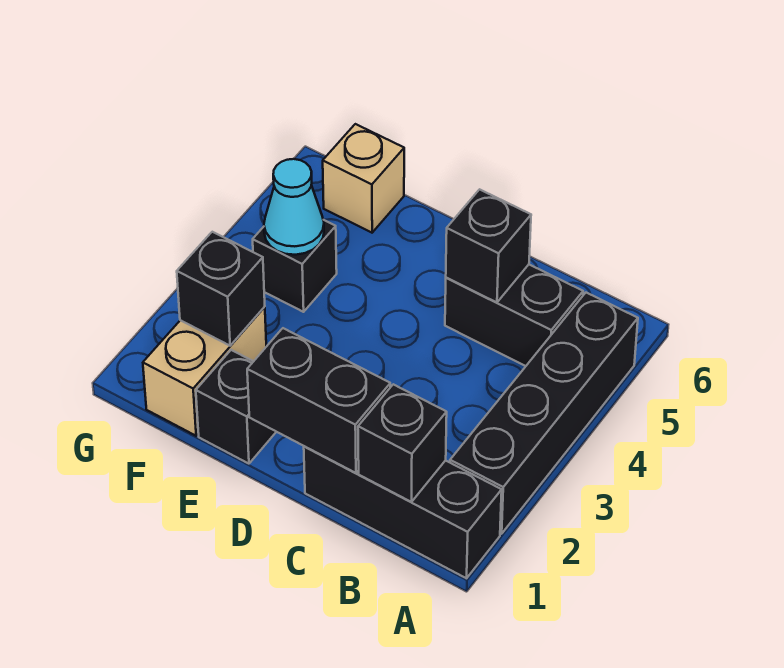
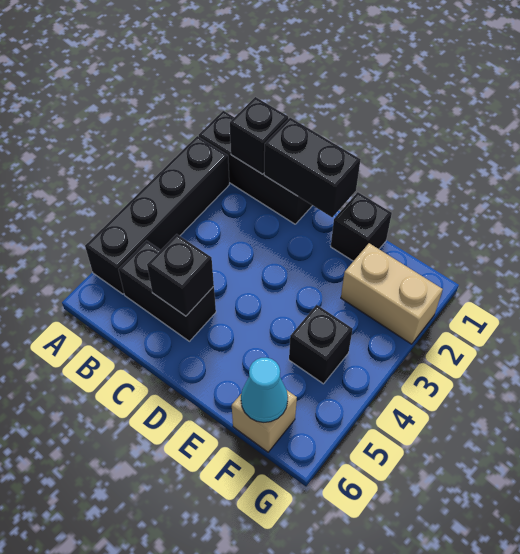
tan brick F1:F2 level 1 -> tan brick F2:G2 level 1
black brick F2 level 2 -> none
cyan cone F4 level 2 -> cyan cone F6 level 2

